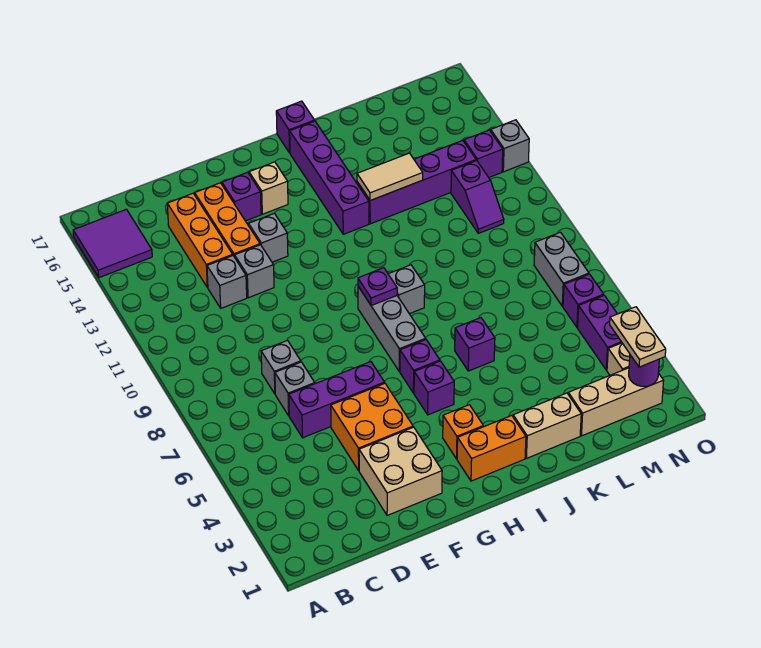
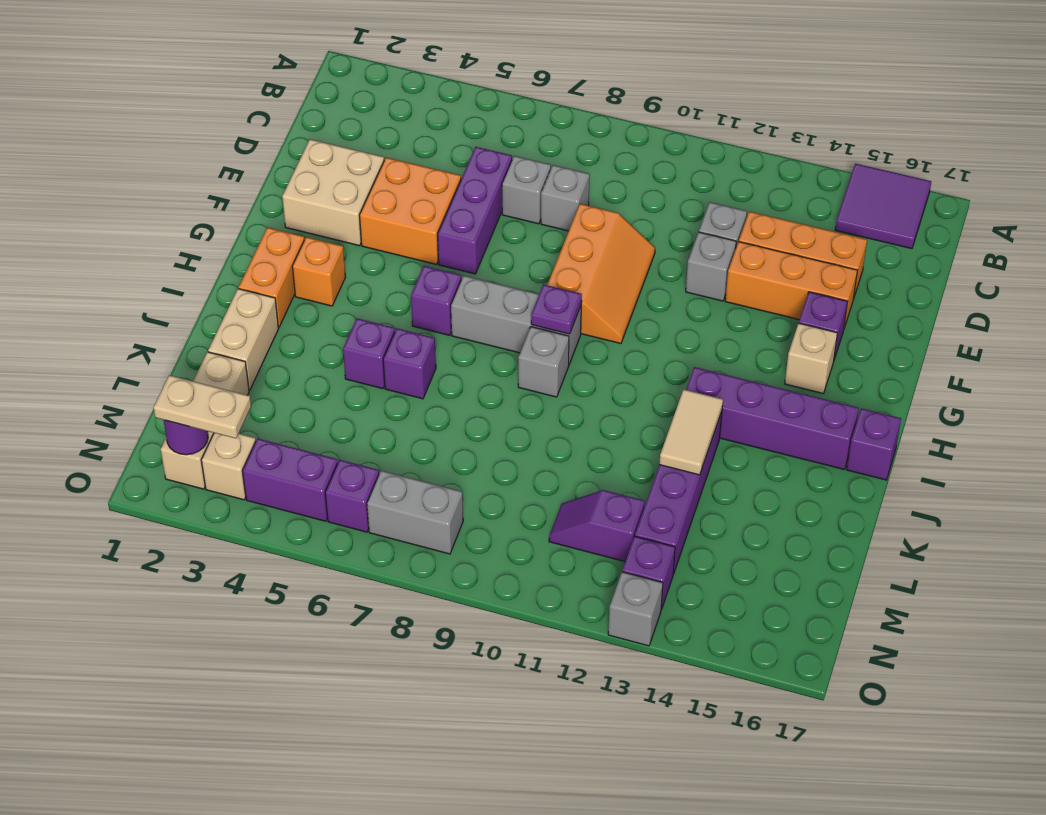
none -> orange slope E9:G10 level 1 top 9
grey brick F13 level 1 -> none
purple brick H5 level 1 -> purple brick J5 level 1

